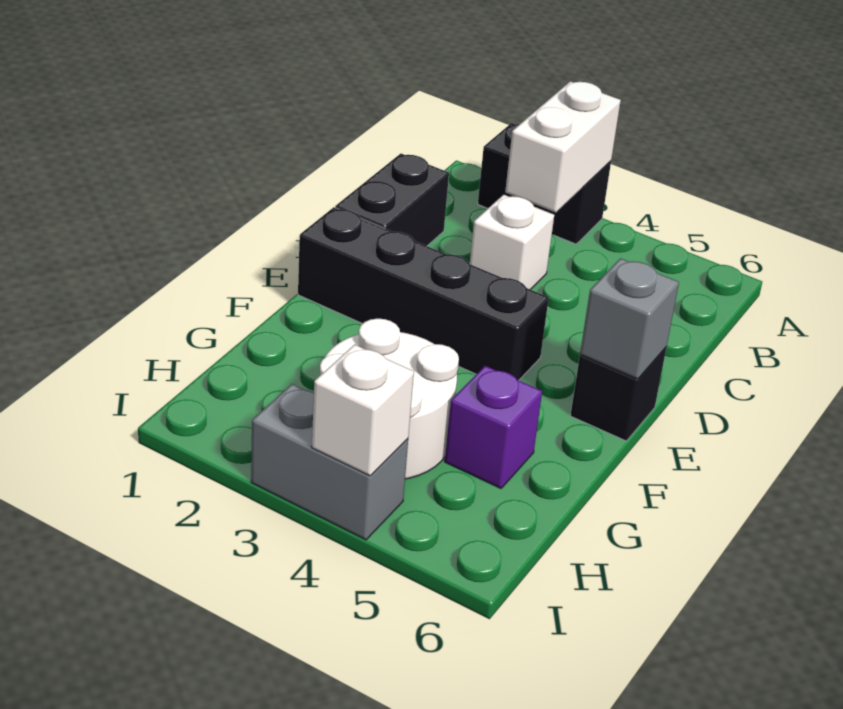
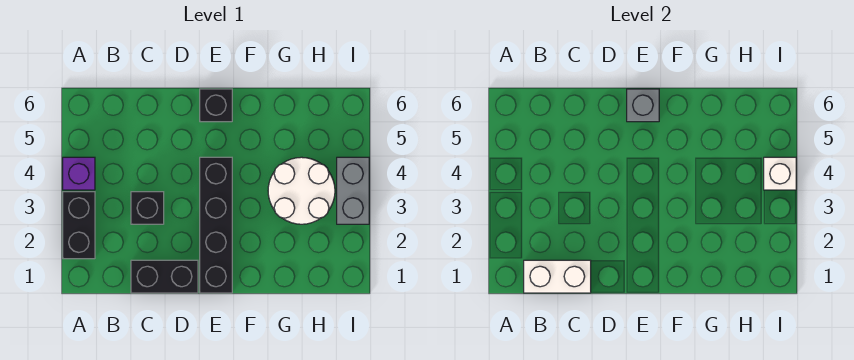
white brick A3:B3 level 2 -> white brick B1:C1 level 2
white brick C3 level 1 -> black brick C3 level 1
purple brick G5 level 1 -> purple brick A4 level 1

